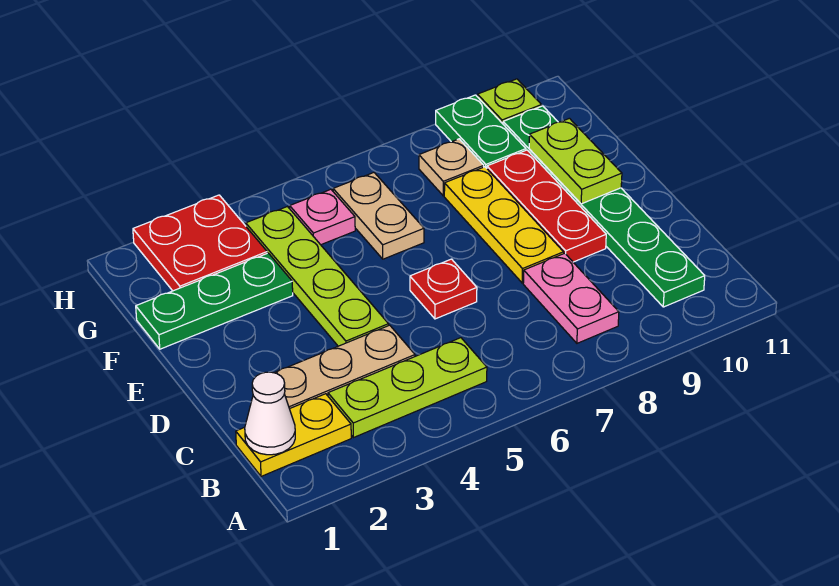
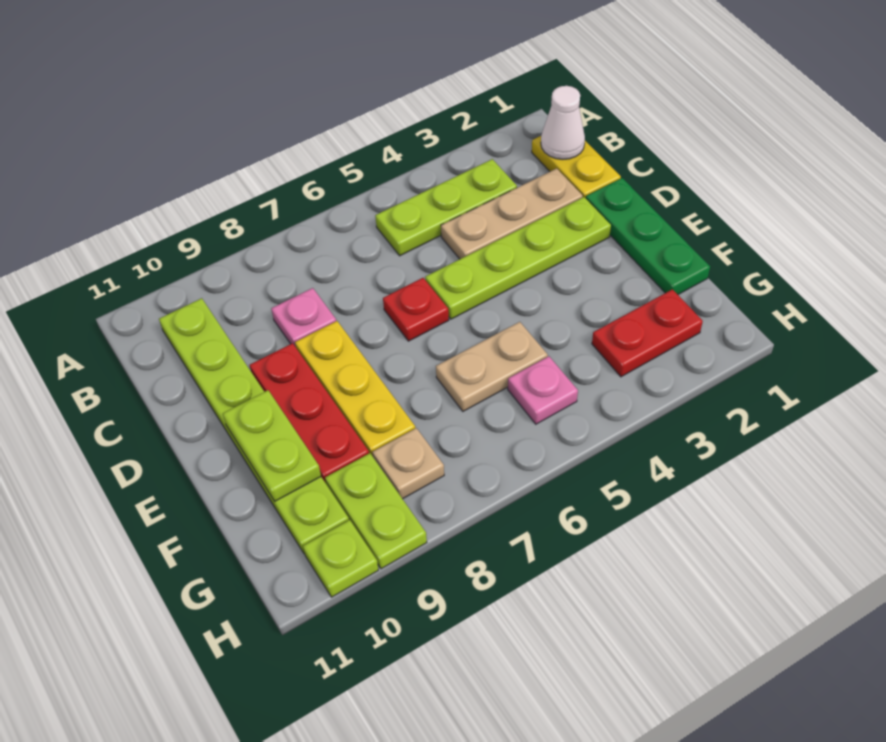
yellow plate B1:B2 level 1 -> yellow plate B1:C1 level 1
pink plate B8:C8 level 1 -> pink plate C8 level 1
green plate B10:G10 level 1 -> lime plate B10:G10 level 1
lime plate D4:G4 level 1 -> lime plate D2:D5 level 1
green plate F1:F3 level 1 -> green plate D1:F1 level 1
tan plate F6:G6 level 1 -> tan plate F5:F6 level 1
red plate G2:H3 level 1 -> red plate G2:G3 level 1
green plate G9:H9 level 1 -> lime plate G9:H9 level 1

